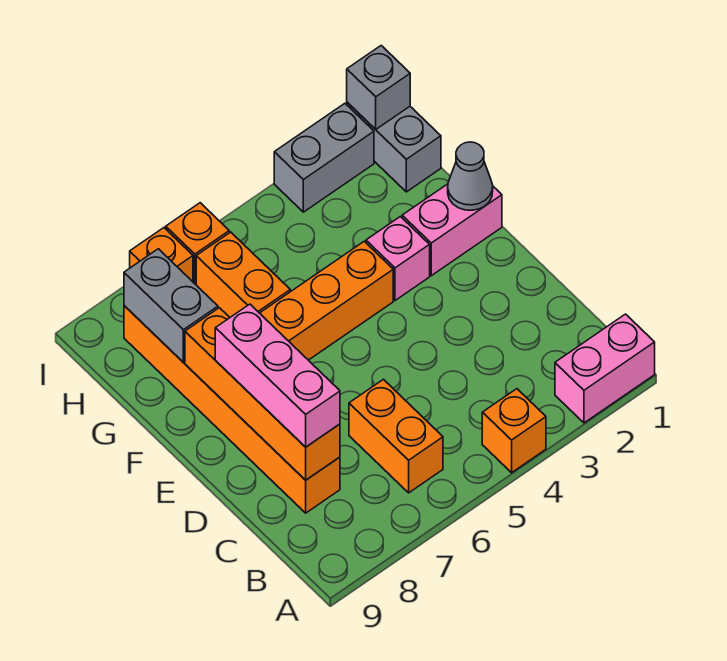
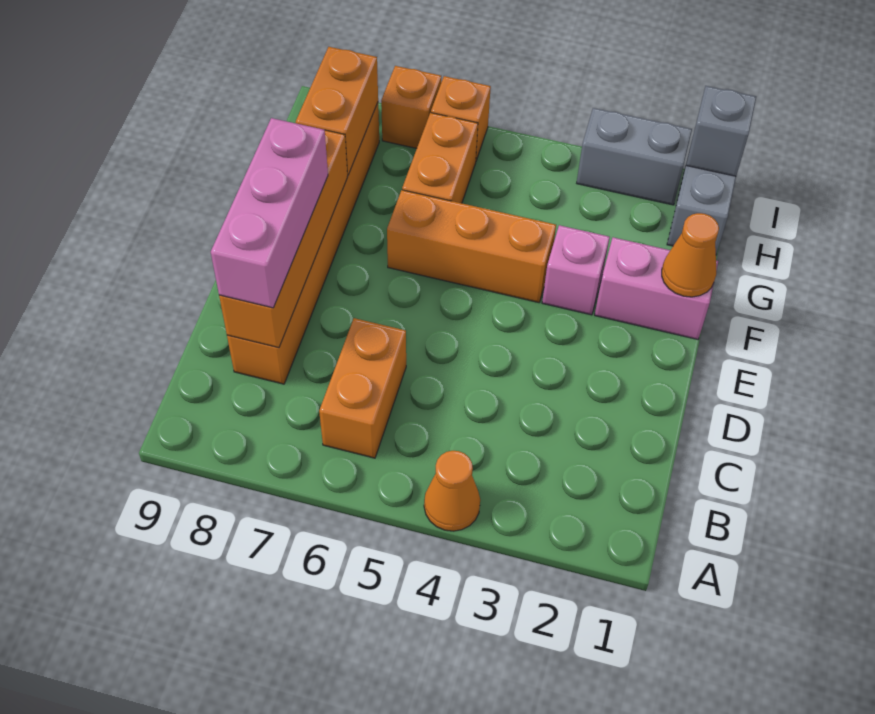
pink brick A1:A2 level 1 -> none
orange brick A4 level 1 -> orange cone A4 level 1
grey cone F1 level 2 -> orange cone F1 level 2
grey brick G8:H8 level 2 -> orange brick G8:H8 level 2

